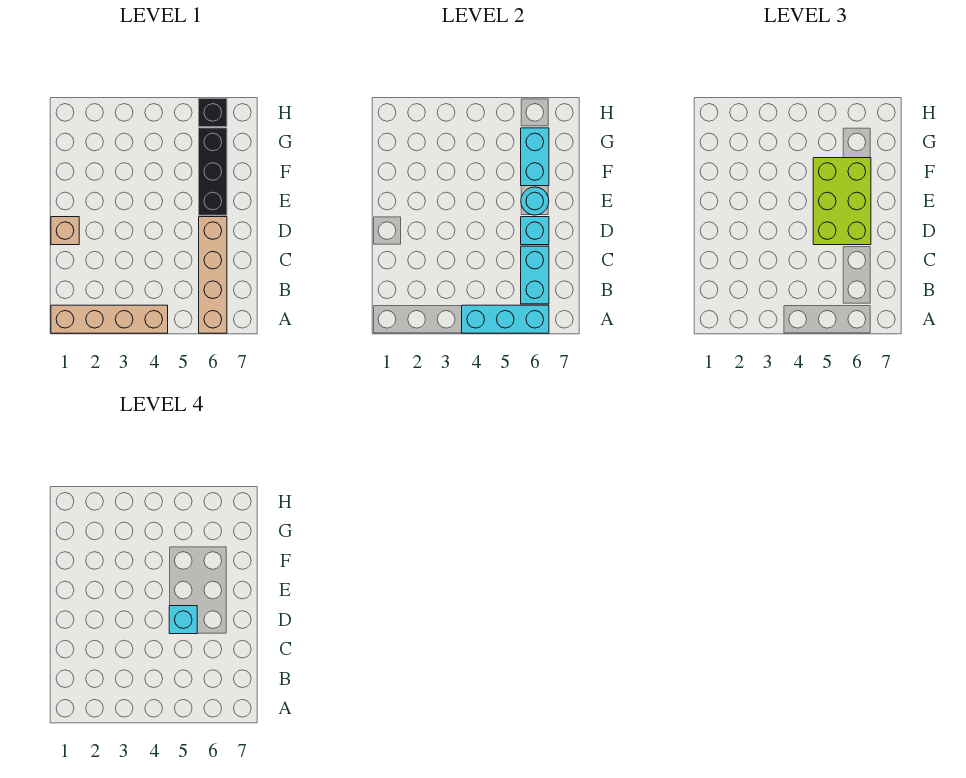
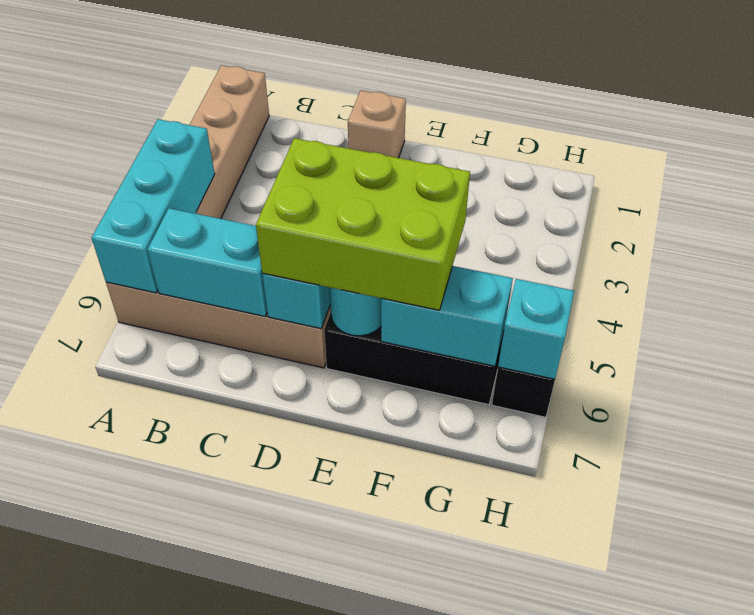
cyan brick D5 level 4 -> cyan brick H6 level 2

